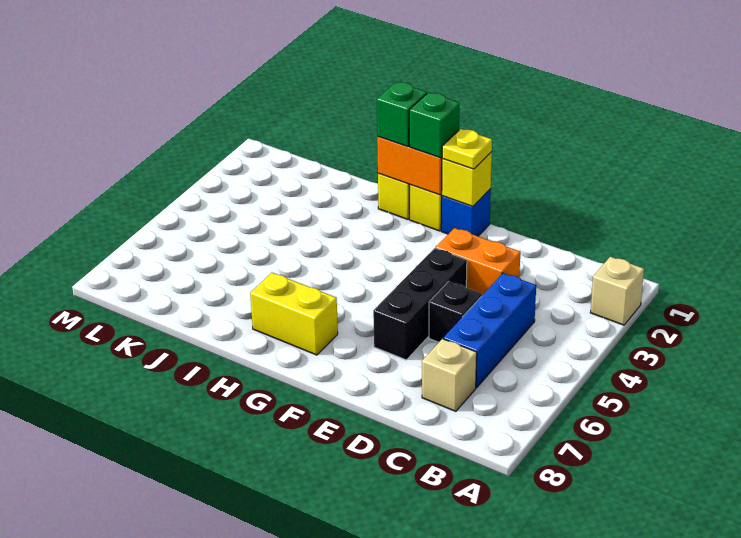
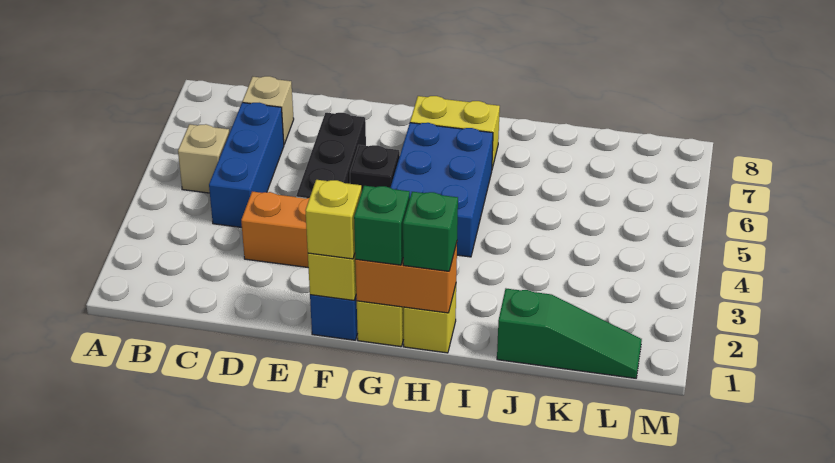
tan brick A2 level 1 -> tan brick B5 level 1
black brick D5 level 1 -> black brick F5 level 1
yellow plate F1 level 3 -> yellow brick F1 level 3
none -> blue brick G4:H6 level 1
none -> green slope J1:L1 level 1 top J

